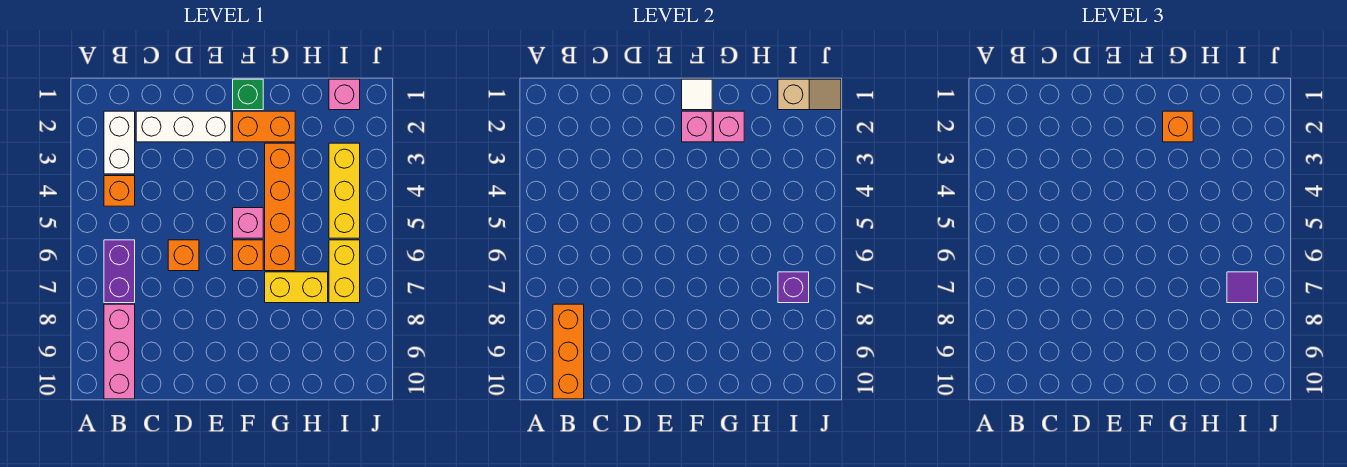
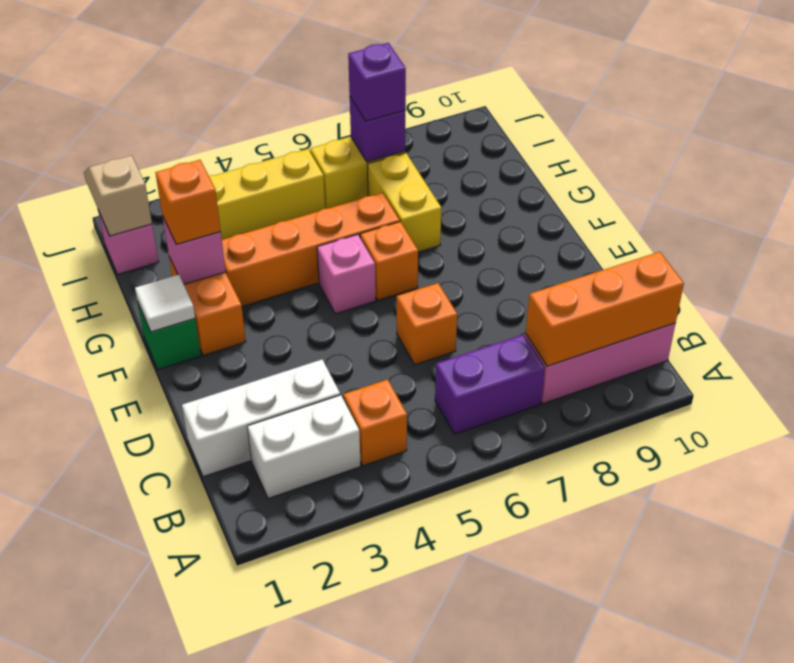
white brick C2:E2 level 1 -> white brick C1:C3 level 1
pink brick F2 level 2 -> none
purple tile I7 level 3 -> purple brick I7 level 3

